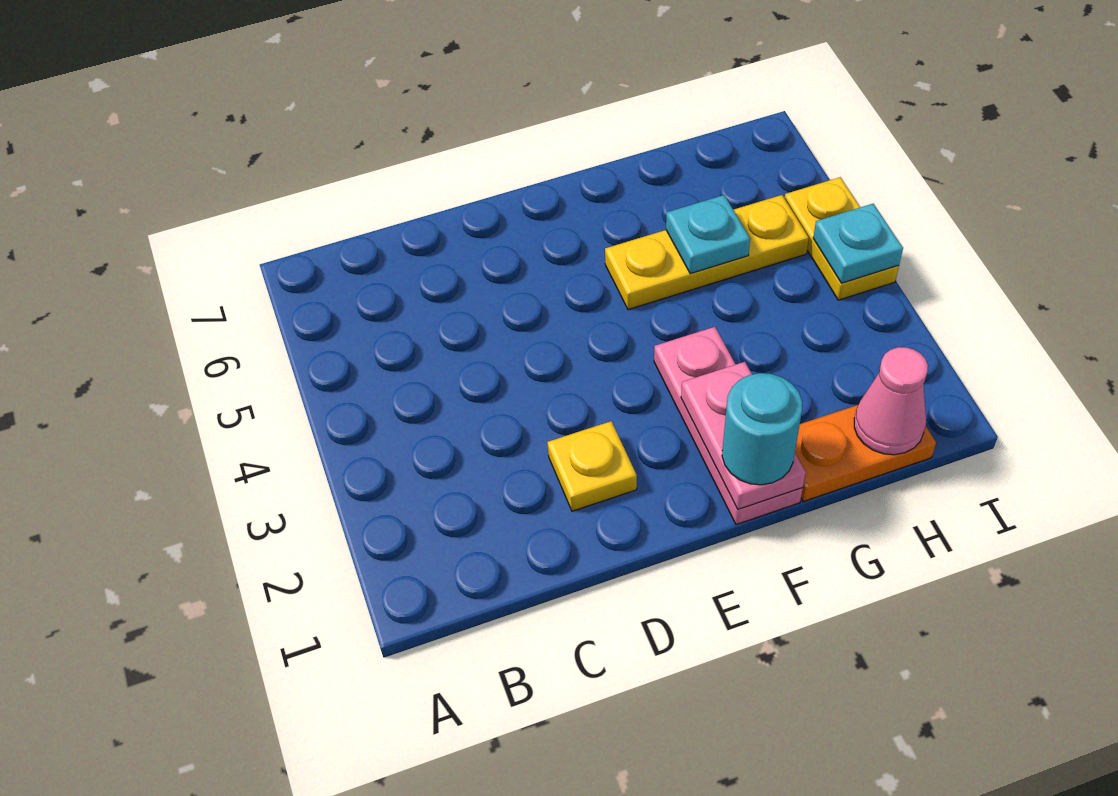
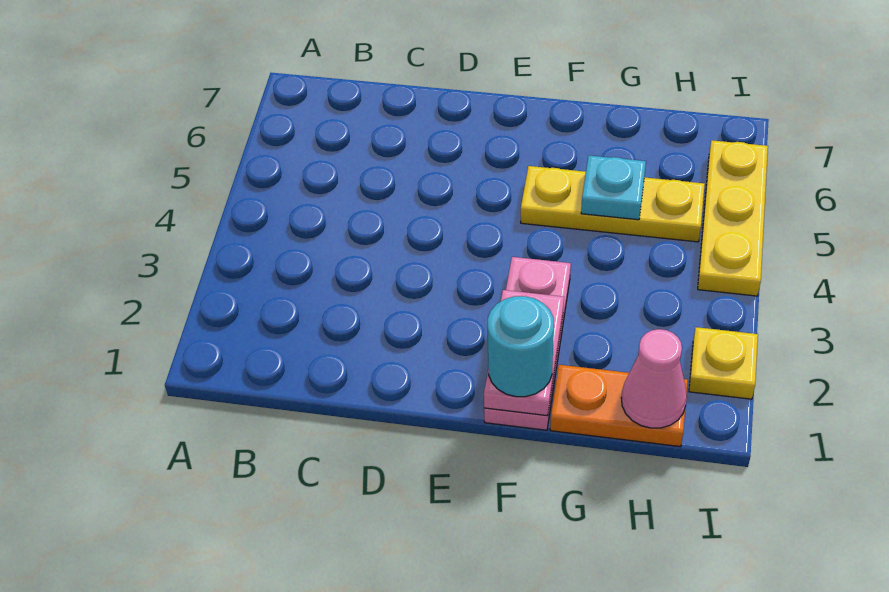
yellow plate D2 level 1 -> yellow plate I2 level 1
yellow plate I4:I5 level 1 -> yellow plate I4:I6 level 1
cyan plate I4 level 2 -> none

